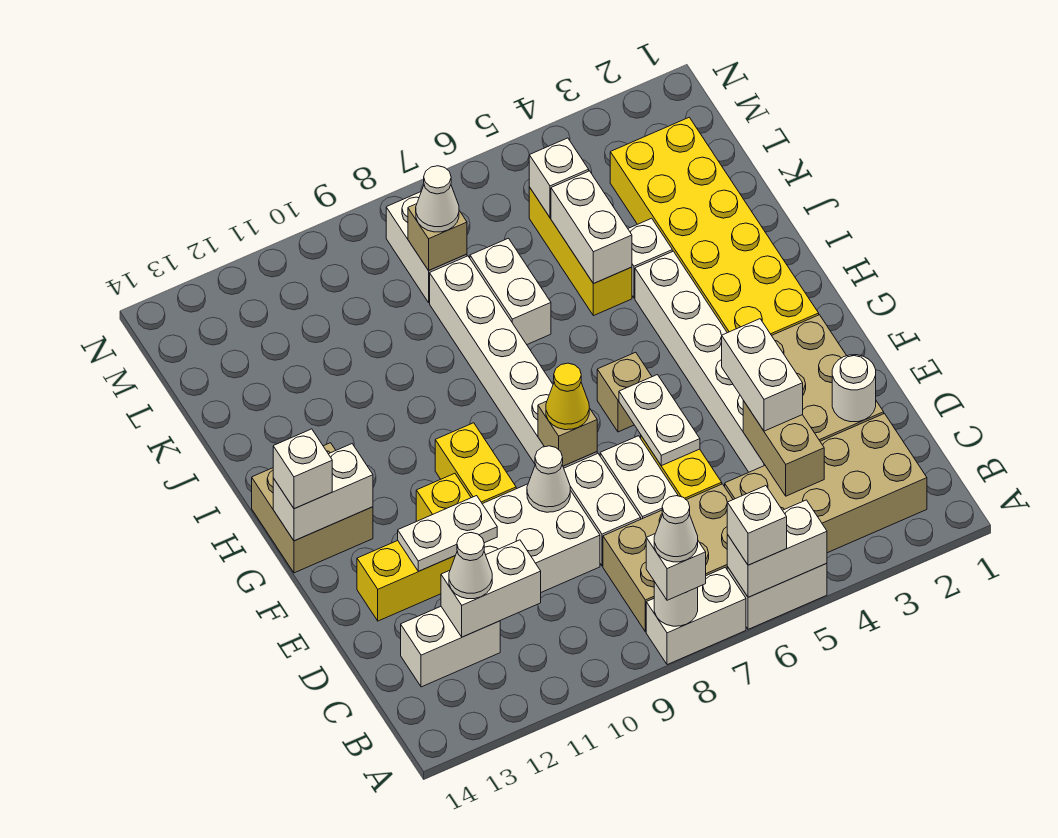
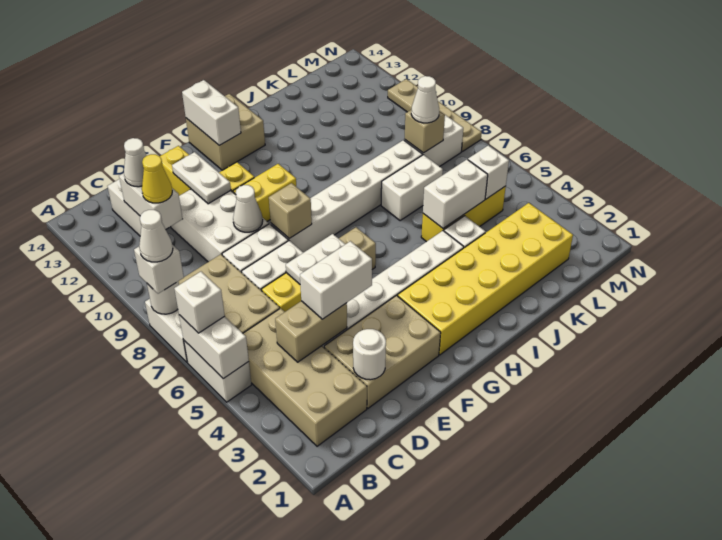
yellow cone F8 level 3 -> yellow cone C11 level 3
white brick G14 level 3 -> none
none -> tan plate N8:N11 level 1

